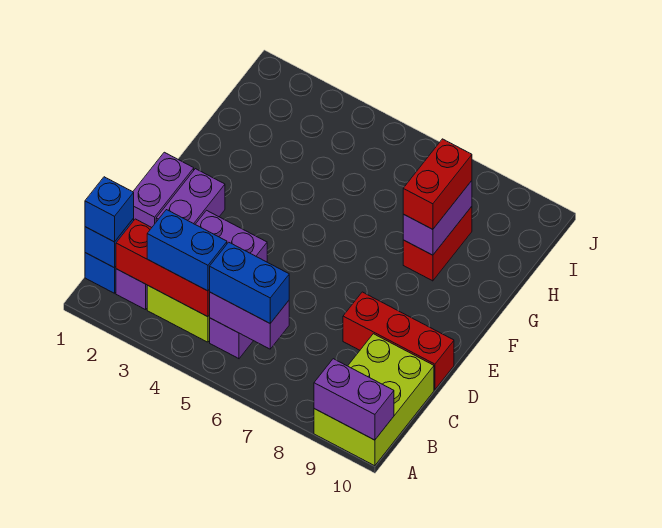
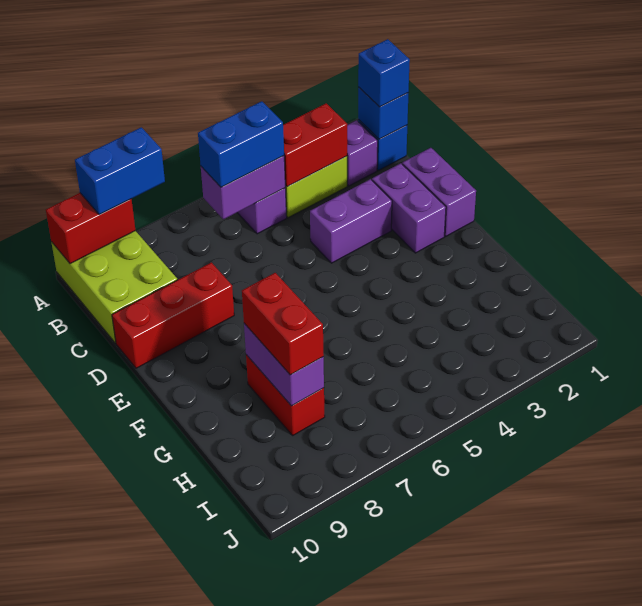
purple brick A9:A10 level 2 -> red brick A9:A10 level 2
red brick B2:B4 level 2 -> red brick B3:B4 level 2
blue brick B3:B4 level 3 -> blue brick A8:A9 level 3

